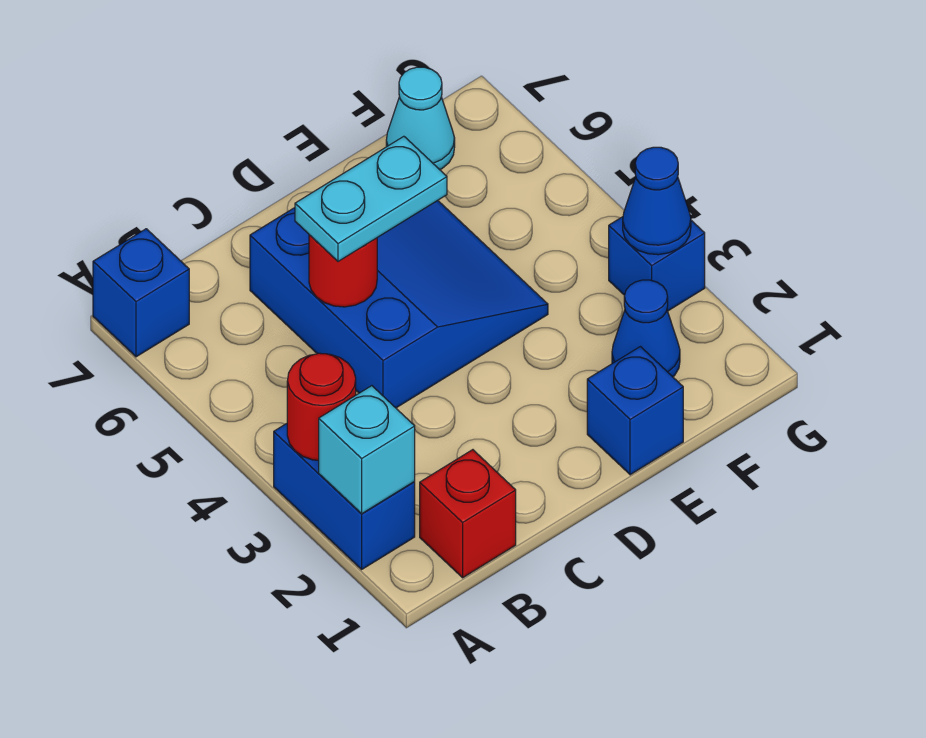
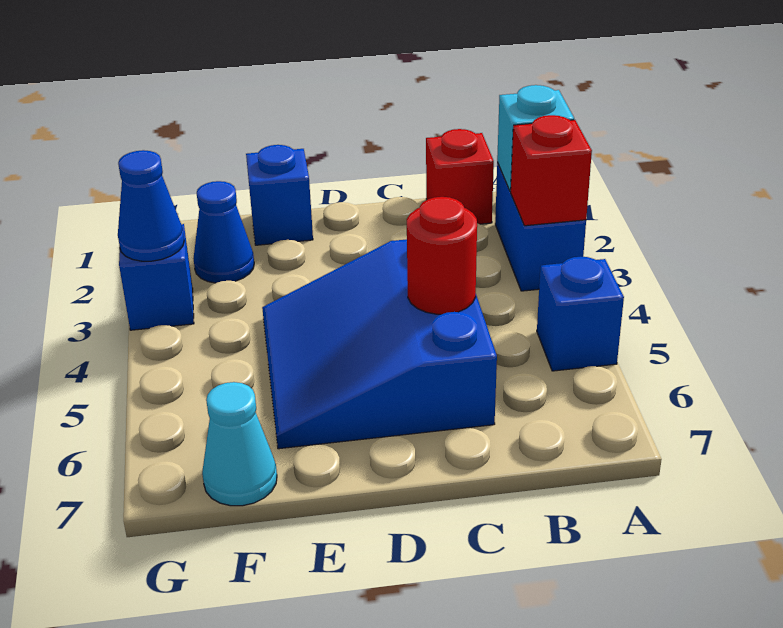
red round brick A3 level 2 -> red brick A3 level 2
blue brick A7 level 1 -> blue brick A5 level 1
cyan plate C5:D5 level 3 -> none

